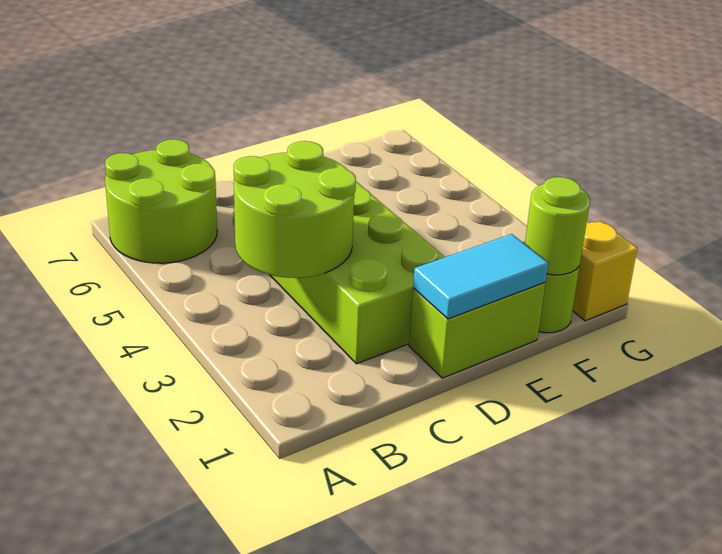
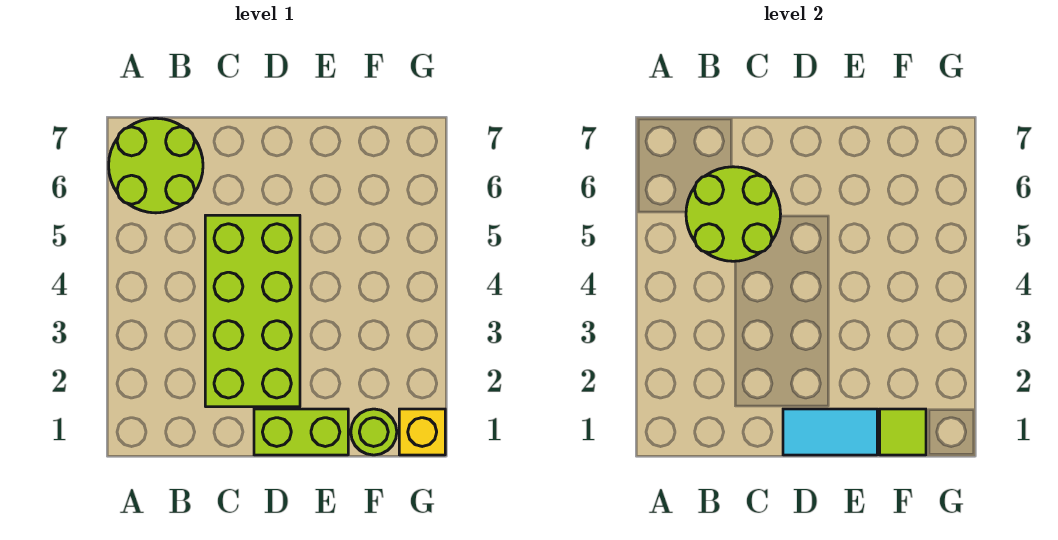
lime round brick B3:C4 level 2 -> lime round brick B5:C6 level 2
lime round brick F1 level 2 -> lime tile F1 level 2

